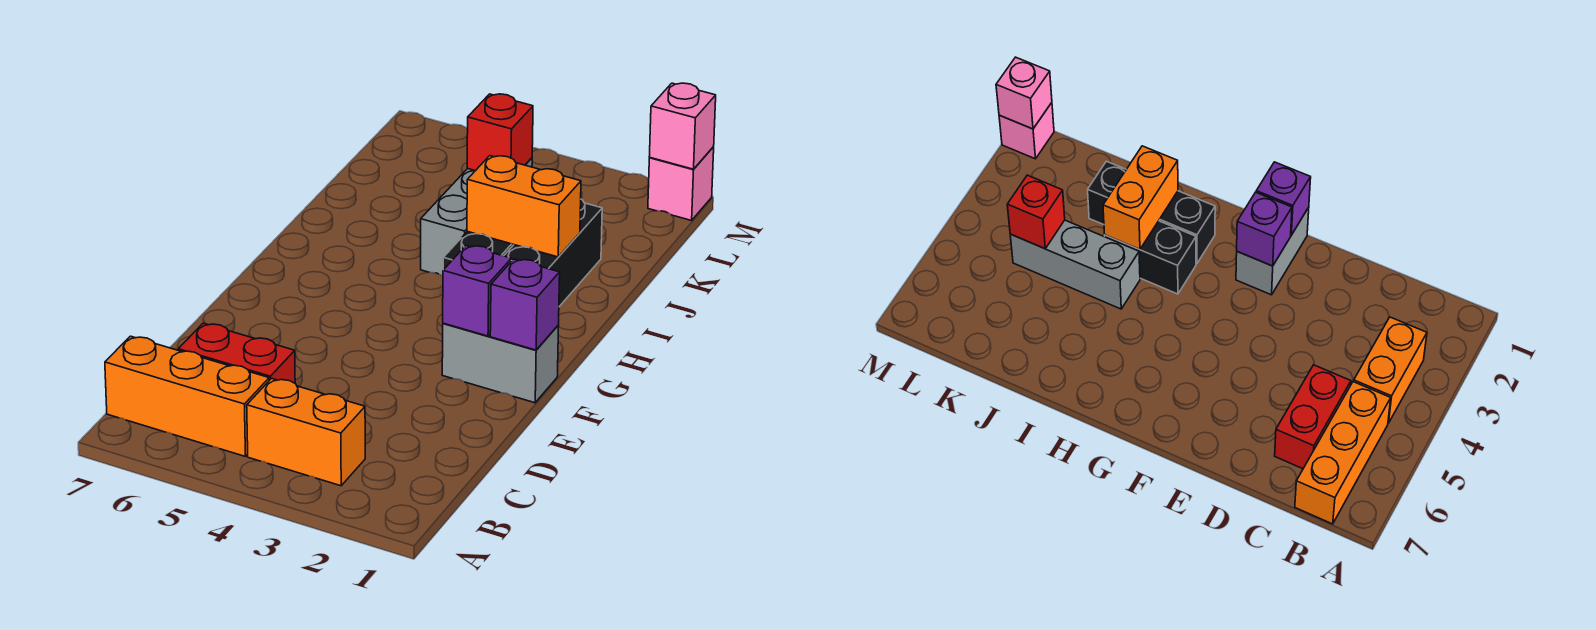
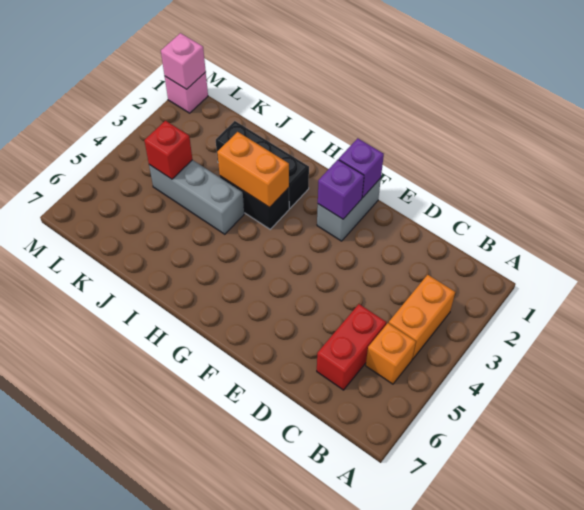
orange brick B5:B7 level 1 -> orange brick B5 level 1
orange brick I2:I3 level 2 -> orange brick H3:I3 level 2

